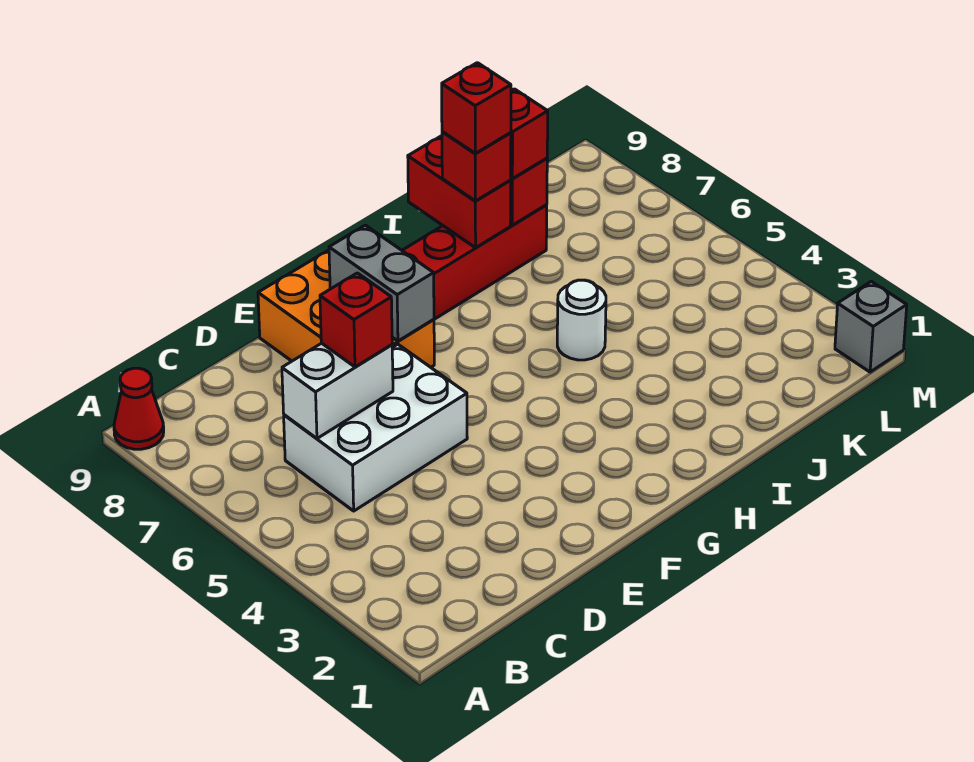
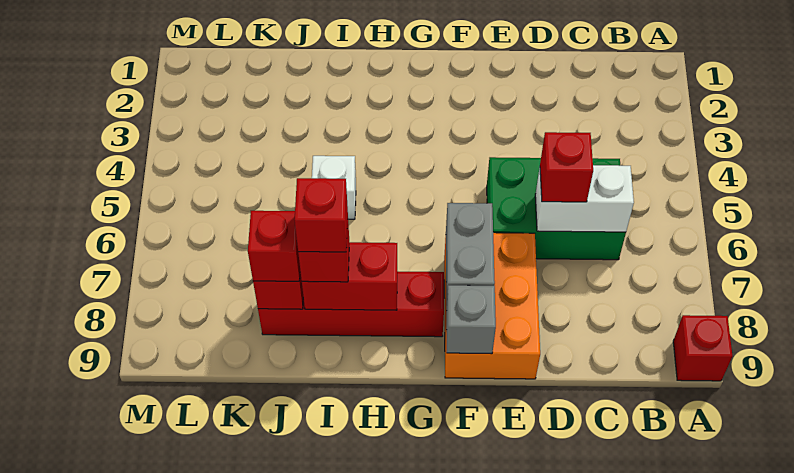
red cone A9 level 1 -> red brick A9 level 1
white brick C5:E6 level 1 -> green brick C5:E6 level 1
white round brick I5 level 1 -> white brick I5 level 1
red brick I8:I9 level 2 -> red brick H8:I8 level 2
grey brick M1 level 1 -> grey brick F9 level 2

